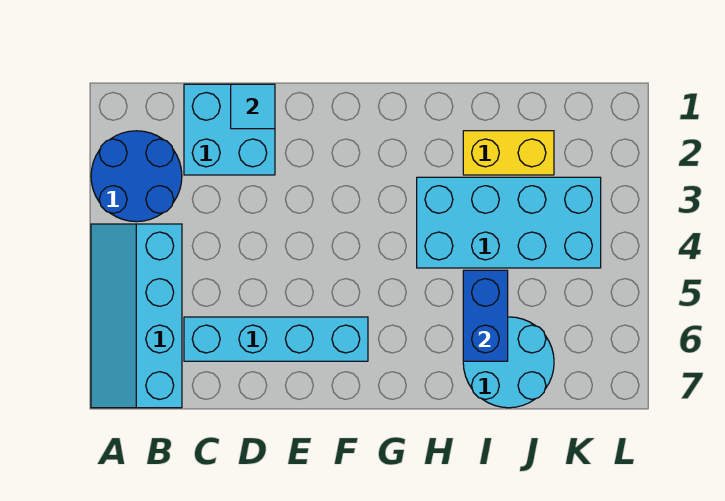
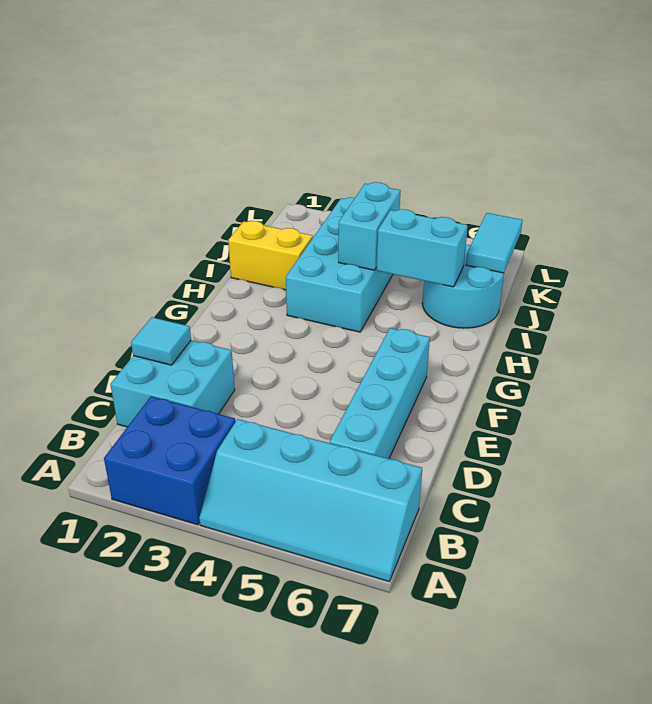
blue round brick A2:B3 level 1 -> blue brick A2:B3 level 1
yellow brick I2:J2 level 1 -> yellow brick I1:I2 level 1
none -> cyan brick I4:J4 level 2
blue brick I5:I6 level 2 -> cyan brick I5:I6 level 2
none -> cyan tile J7:K7 level 2

